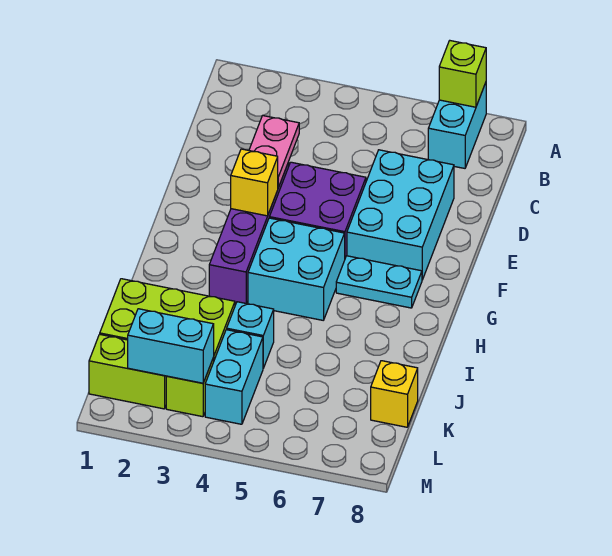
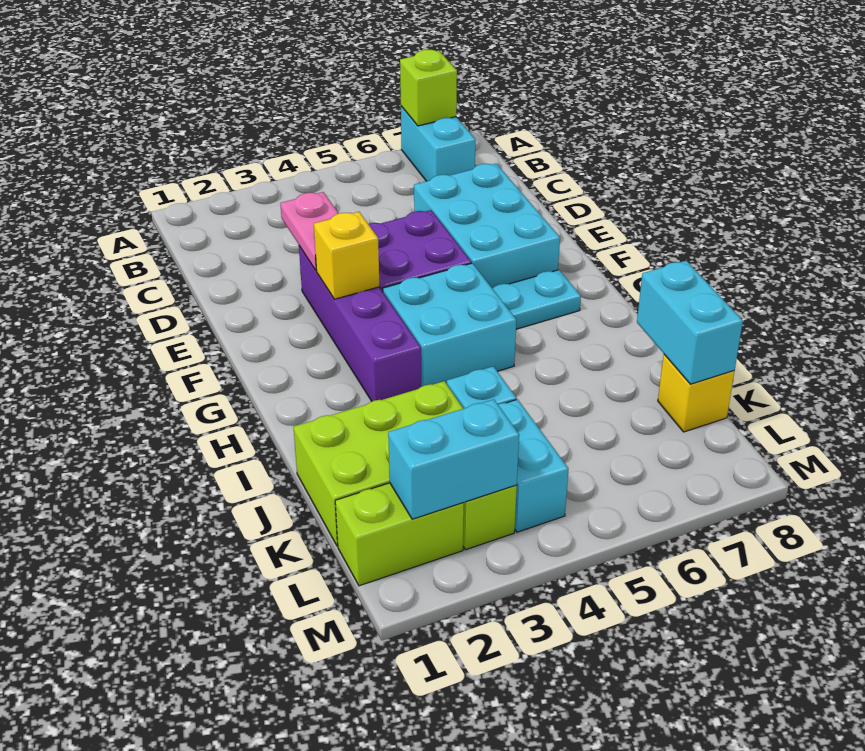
none -> cyan brick J8:K8 level 2

